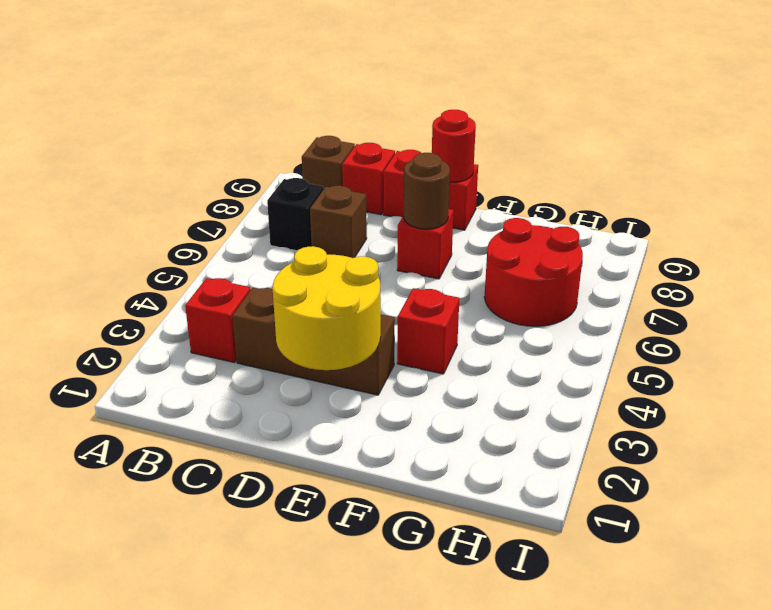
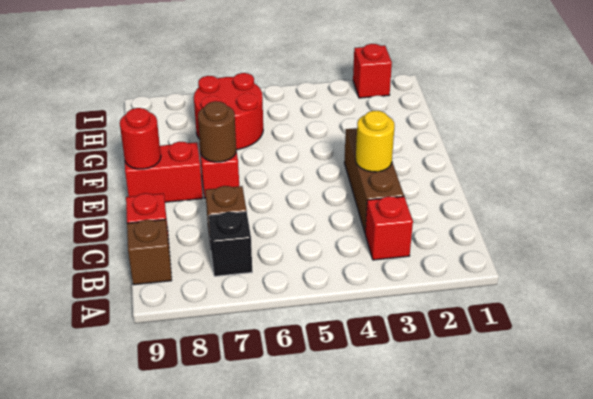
yellow round brick D2:E3 level 2 -> yellow round brick D3 level 2
red brick D9:E9 level 1 -> red brick E8:E9 level 1
red brick F4 level 1 -> red brick I2 level 1

